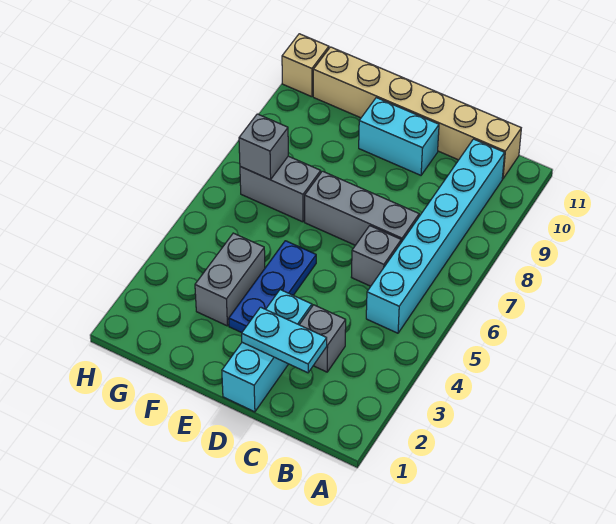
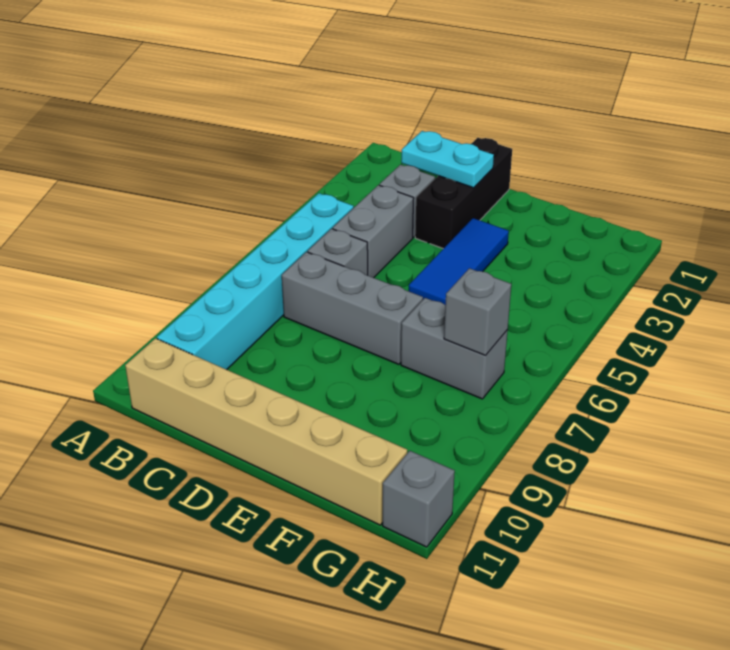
cyan brick D1:D3 level 1 -> black brick D1:D3 level 1
cyan brick D10:E10 level 1 -> none
blue plate E3:E5 level 1 -> blue tile E3:E5 level 1
grey brick F3:F4 level 1 -> grey brick C4:C5 level 1
tan brick H11 level 1 -> grey brick H11 level 1

